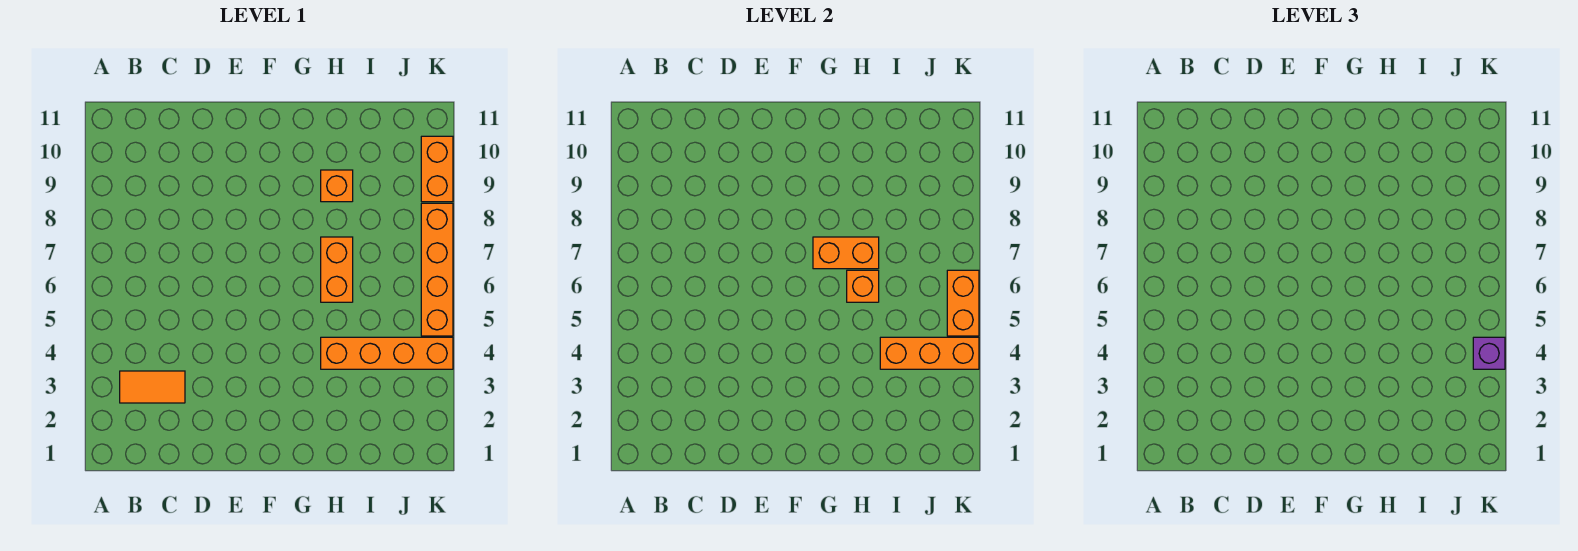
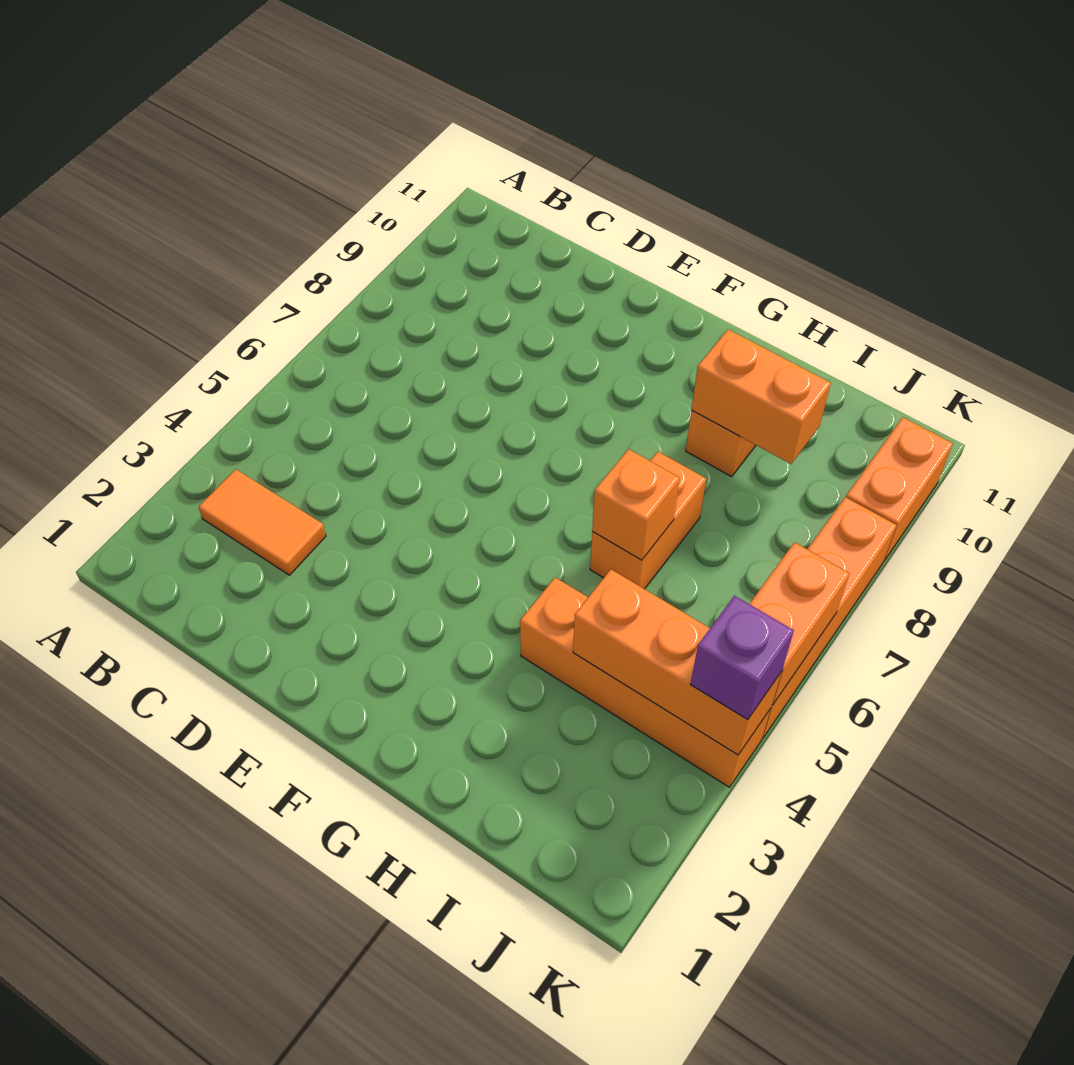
orange brick G7:H7 level 2 -> orange brick H9:I9 level 2

